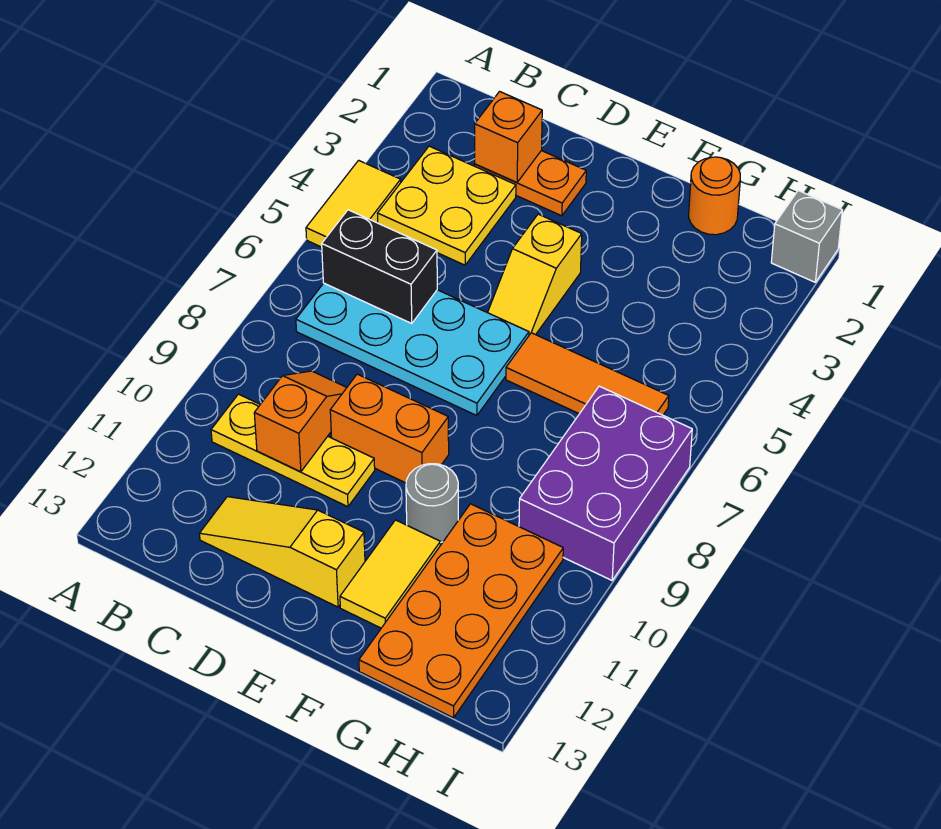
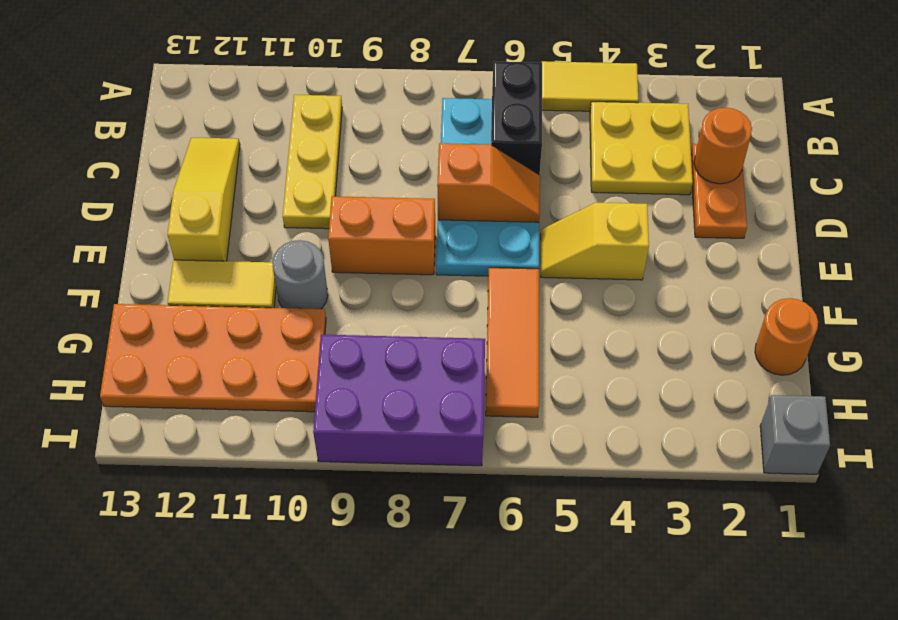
orange brick C2 level 2 -> orange round brick C2 level 2
orange slope C9:C10 level 2 top 10 -> orange slope D6:D7 level 2 top 7
orange brick D9:E9 level 1 -> orange brick E8:E9 level 1

